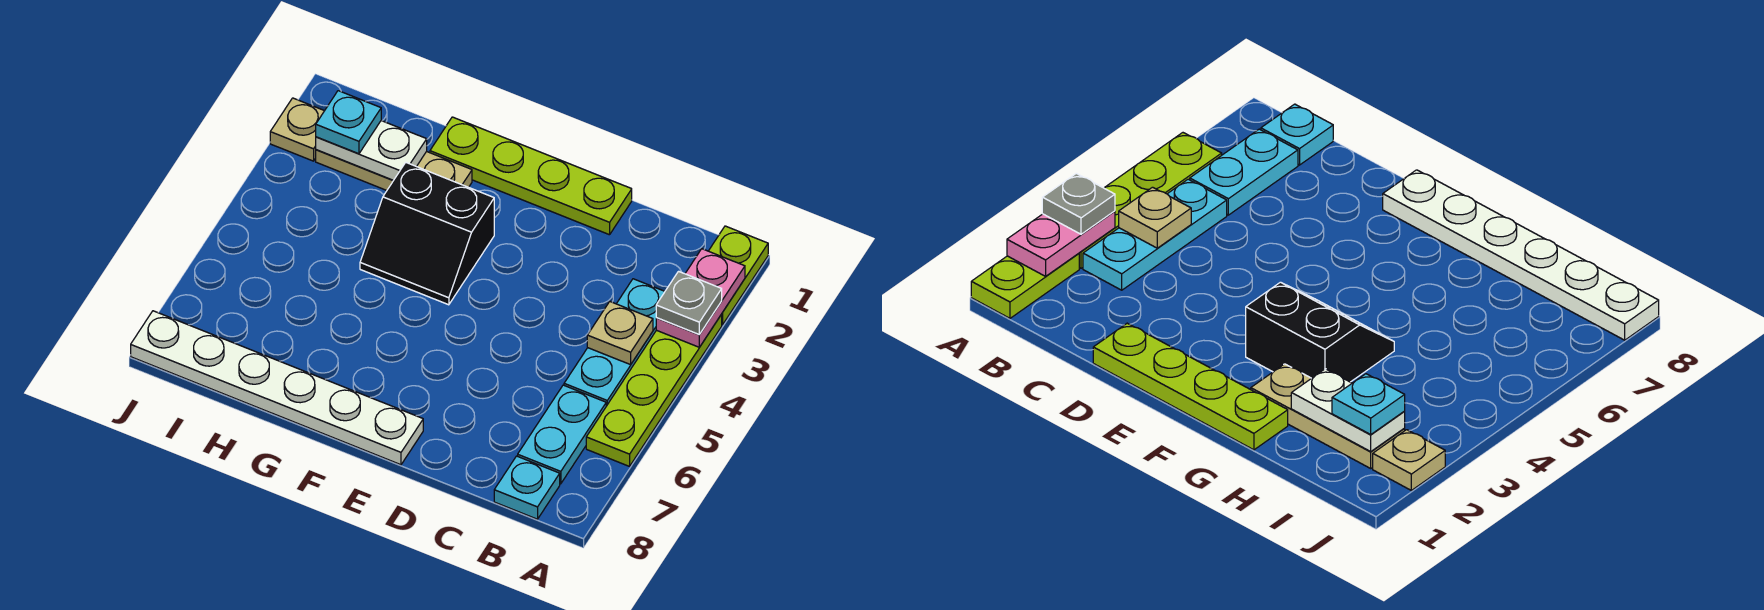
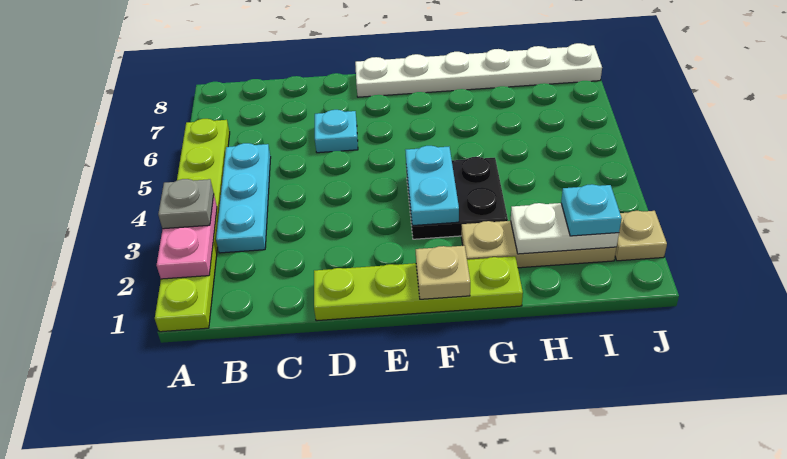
tan plate B4 level 2 -> tan plate F1 level 2
cyan plate B6:B7 level 1 -> cyan plate F3:F4 level 2
cyan plate B8 level 1 -> cyan plate D6 level 1
black slope F3:G4 level 1 top 3 -> black plate F3:G4 level 1

